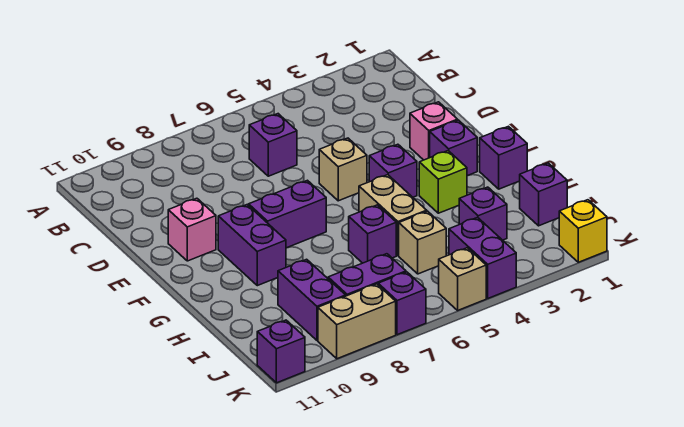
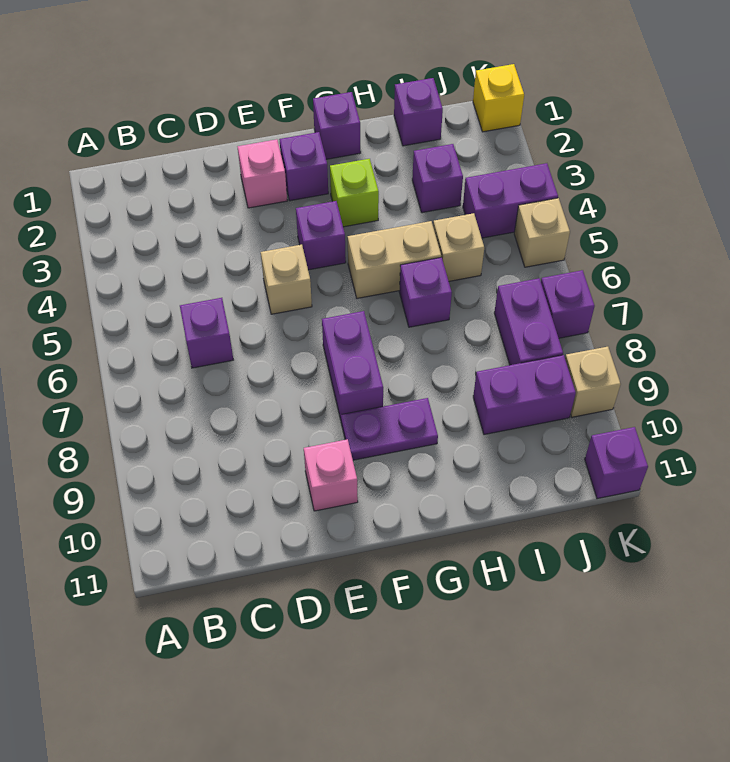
purple brick F9:G9 level 1 -> purple plate F9:G9 level 1
tan brick K8:K9 level 1 -> tan brick K9 level 1

